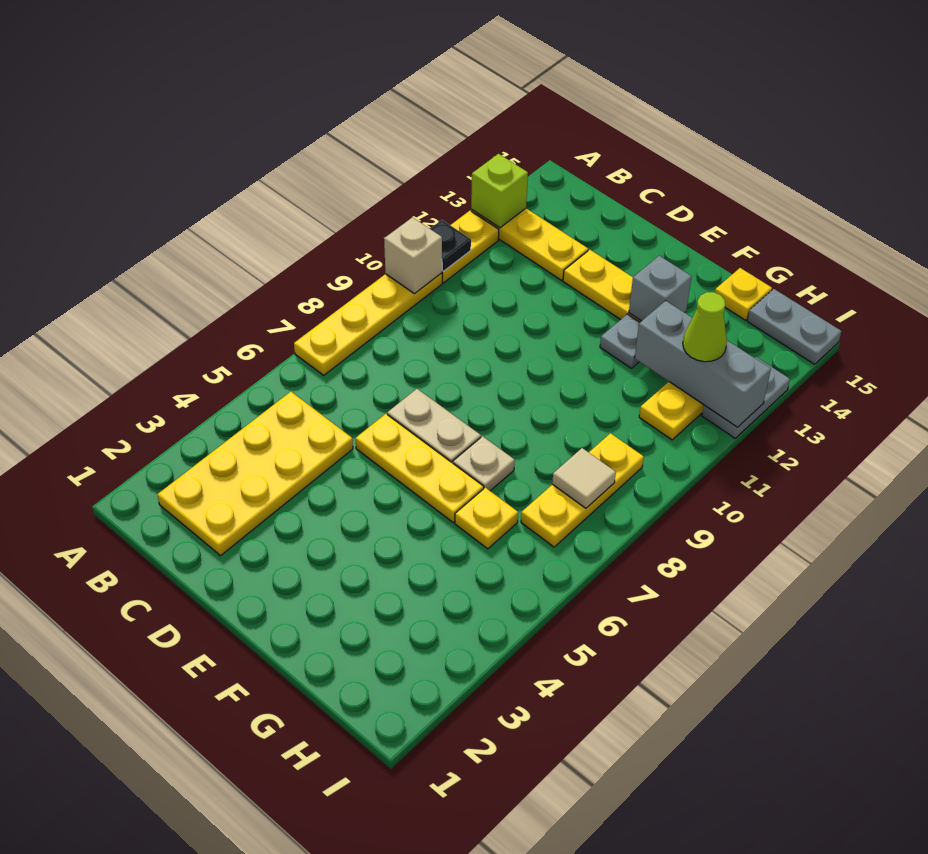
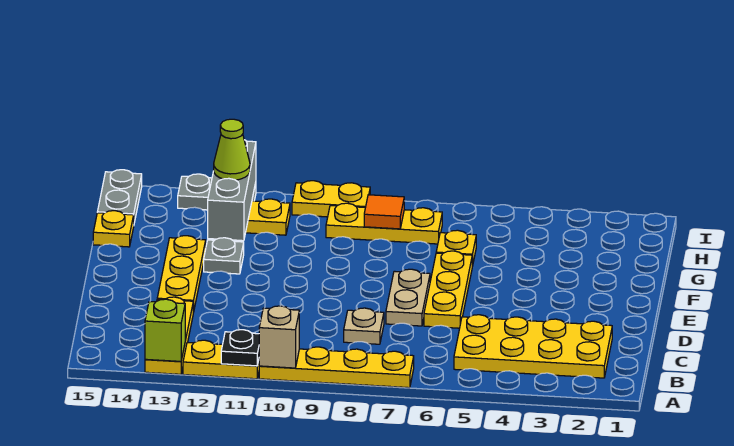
tan plate F7 level 1 -> tan plate C8 level 1
grey brick F13 level 2 -> none
tan tile H8 level 2 -> orange tile H8 level 2
none -> yellow plate I9:I10 level 1

